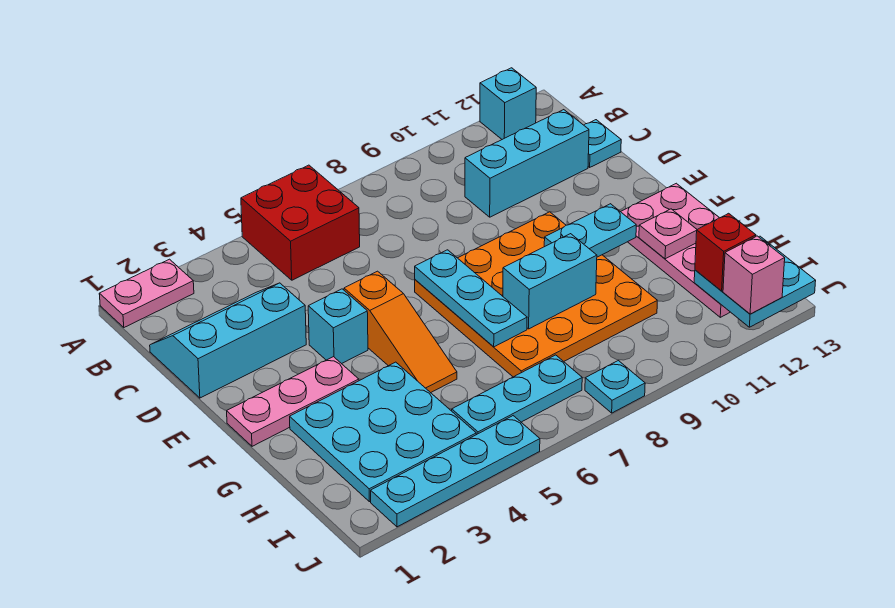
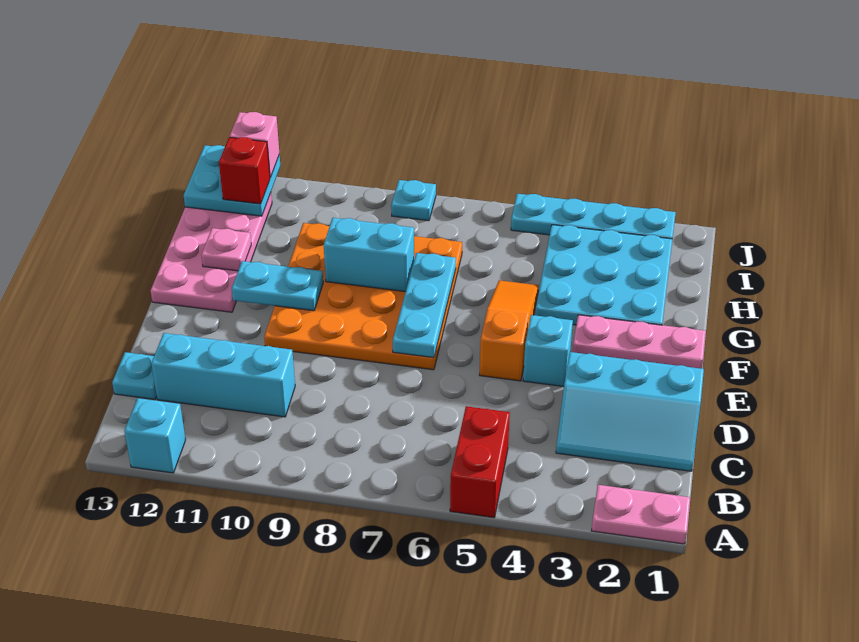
red brick A5:B6 level 1 -> red brick A5:B5 level 1
cyan plate I5:I7 level 1 -> none

